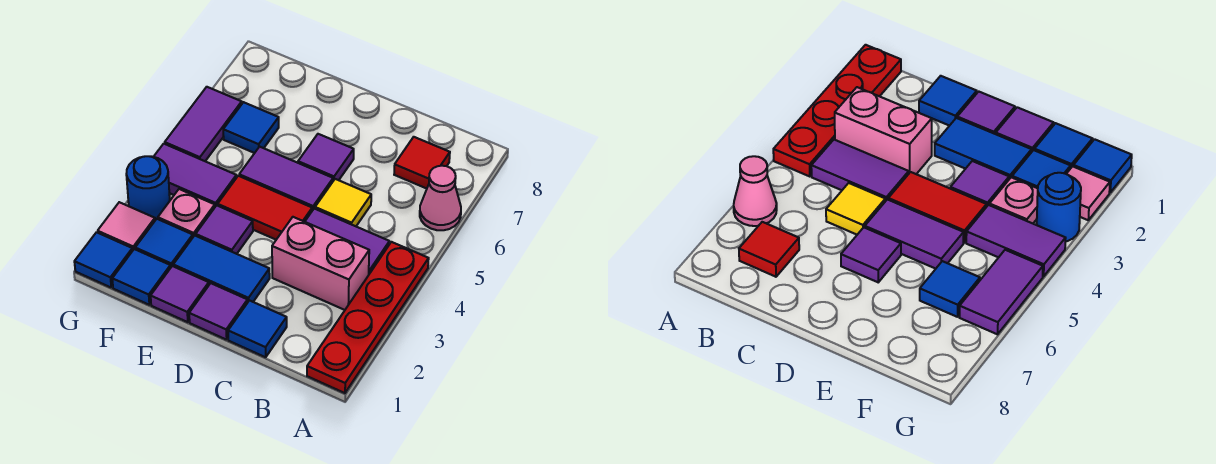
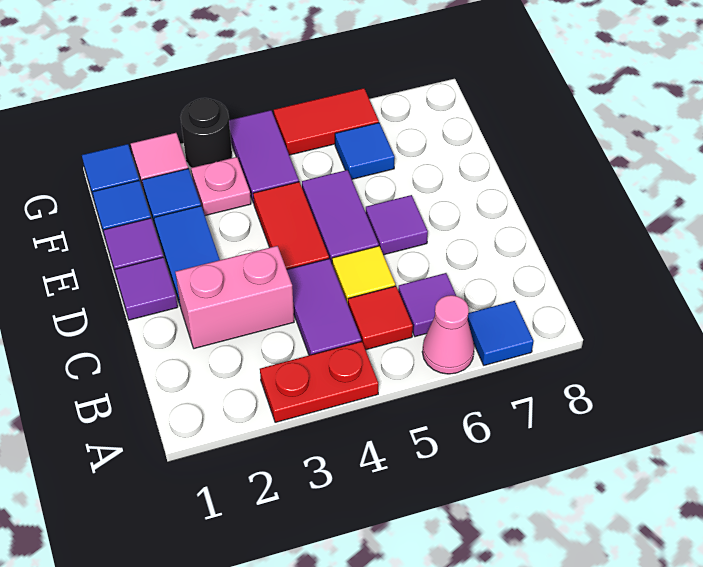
red plate A1:A4 level 1 -> red plate A3:A4 level 1
pink brick B3:C3 level 1 -> pink brick C2:C3 level 1
red tile B7 level 1 -> red tile B5 level 1
blue tile C1 level 1 -> blue tile A7 level 1
purple tile E3 level 1 -> purple tile B6 level 1
blue round brick G3 level 1 -> black round brick G3 level 1
purple tile G5:G6 level 1 -> red tile G5:G6 level 1

